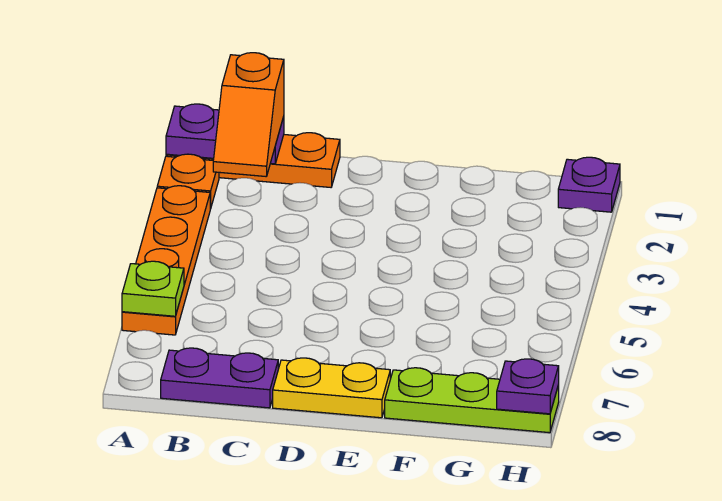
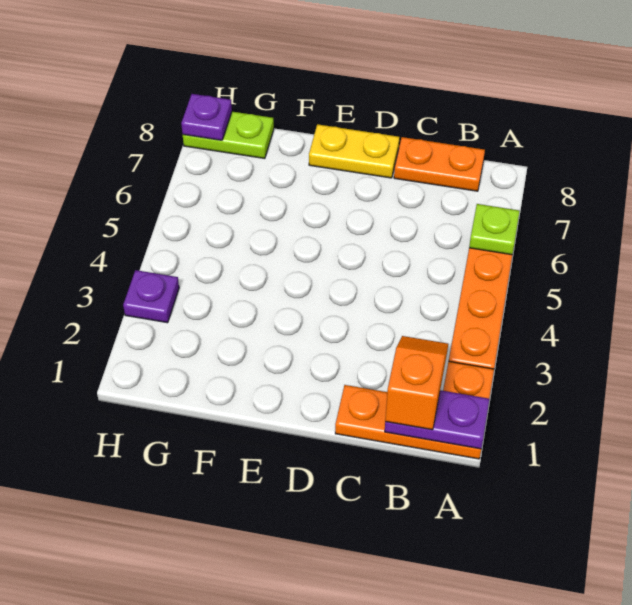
purple plate B8:C8 level 1 -> orange plate B8:C8 level 1
lime plate F8:H8 level 1 -> lime plate G8:H8 level 1
purple plate H1 level 1 -> purple plate H3 level 1

